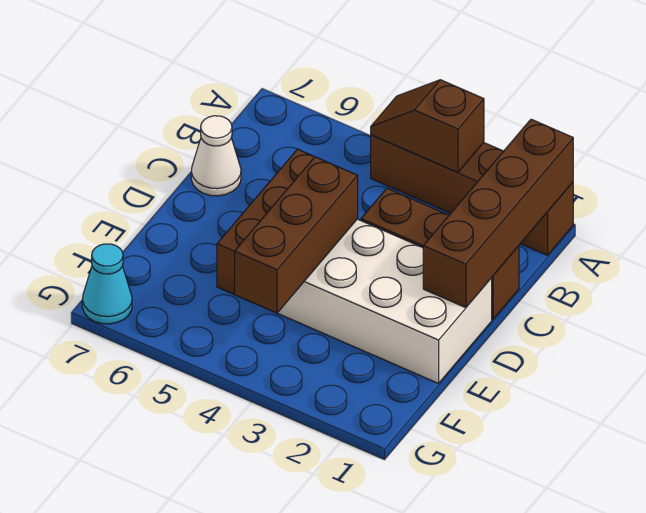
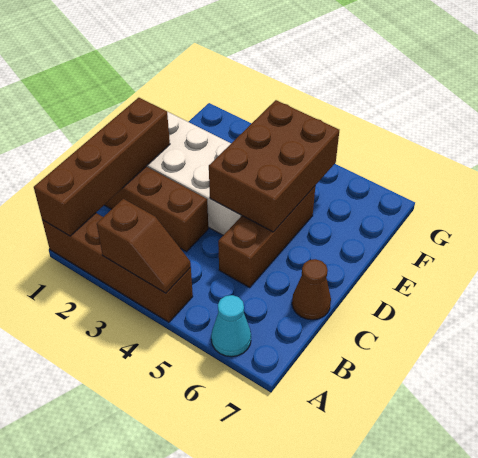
white cone C7 level 1 -> brown cone C7 level 1
brown brick D4:F4 level 2 -> brown brick D4:F5 level 2
cyan cone G7 level 1 -> cyan cone A6 level 1

